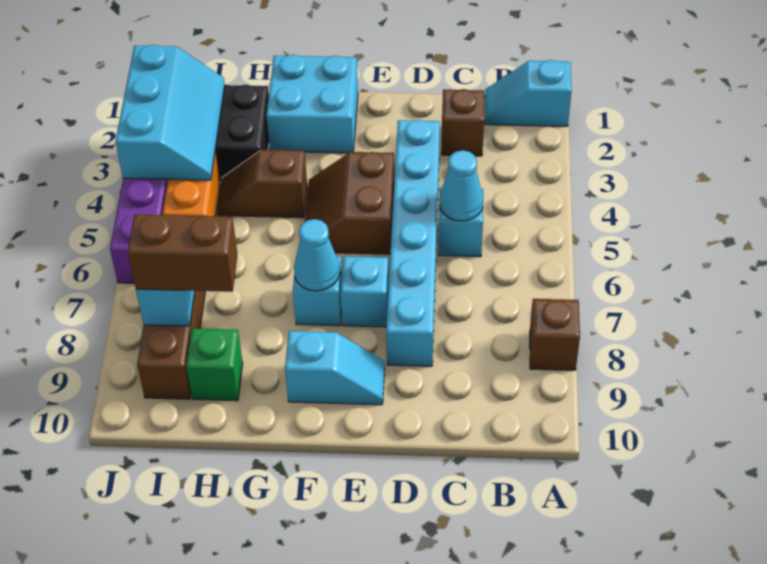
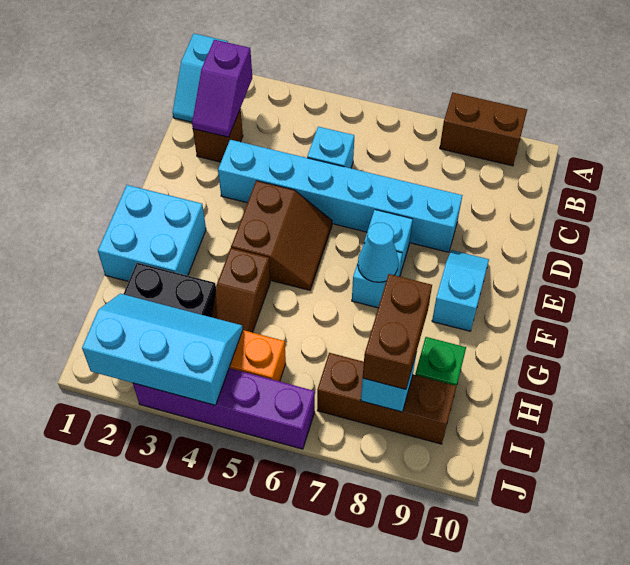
brown brick A8 level 1 -> brown brick A8:A9 level 1
none -> purple slope B2:C2 level 2 top B
cyan cone C5 level 2 -> none
brown slope E4:F5 level 1 top E -> brown slope E4:F5 level 1 top 4

